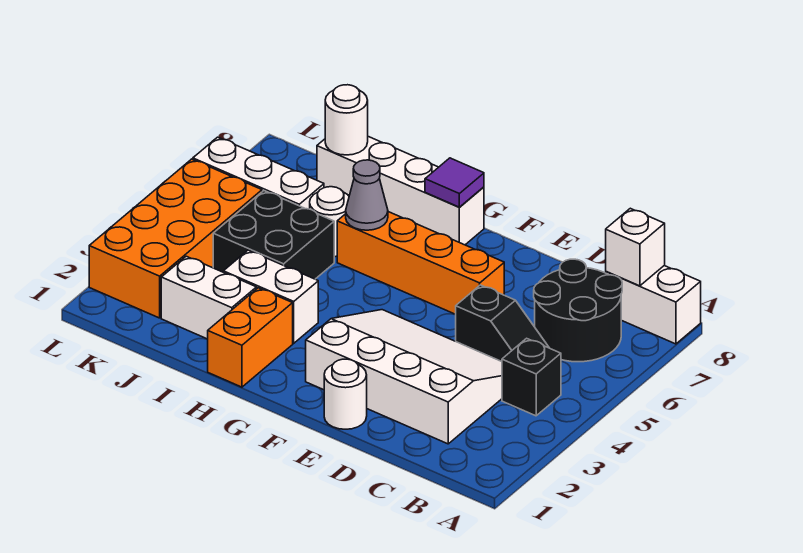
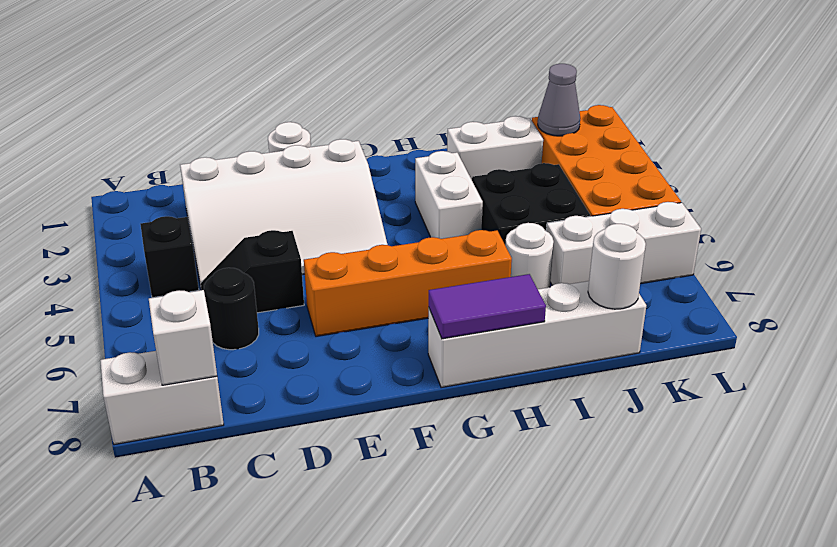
black round brick B6:C7 level 1 -> black round brick C6 level 1
purple tile G8 level 2 -> purple tile G8:H8 level 2
orange brick H1:H2 level 1 -> none
white brick H3:I3 level 1 -> white brick H3:H4 level 1
grey cone H6 level 2 -> grey cone K2 level 2

